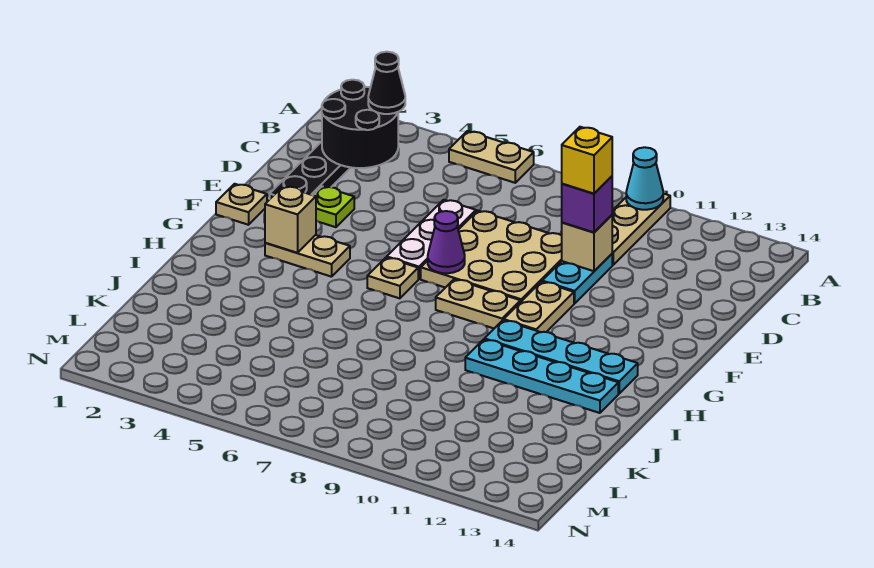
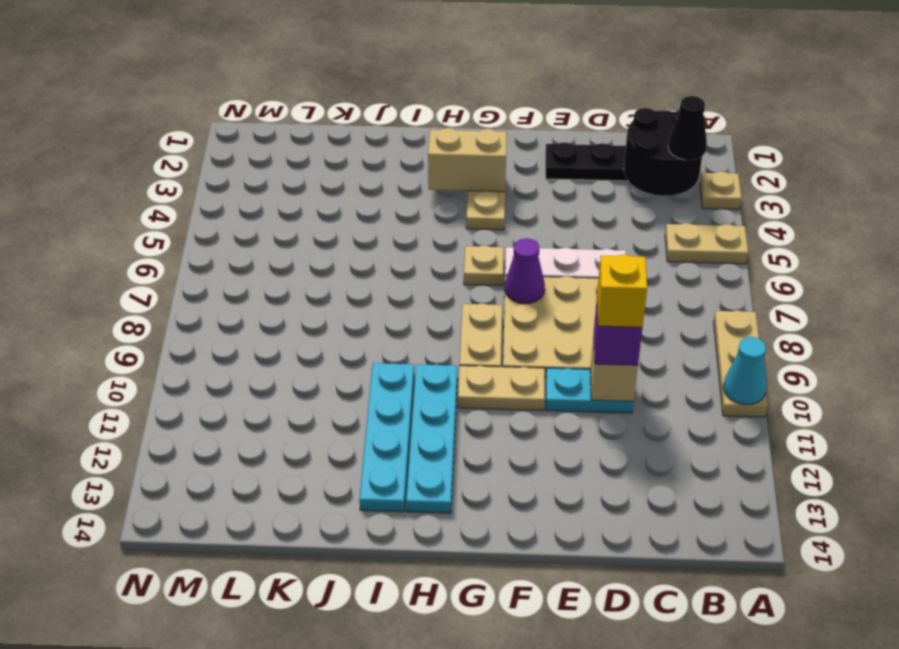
tan plate A5:A6 level 1 -> tan plate A5:B5 level 1
tan plate A10:C10 level 1 -> tan plate A8:A10 level 1
lime plate E3 level 1 -> none
tan plate F1 level 1 -> tan plate A3 level 1
tan brick G3 level 2 -> tan brick G3:H3 level 2

